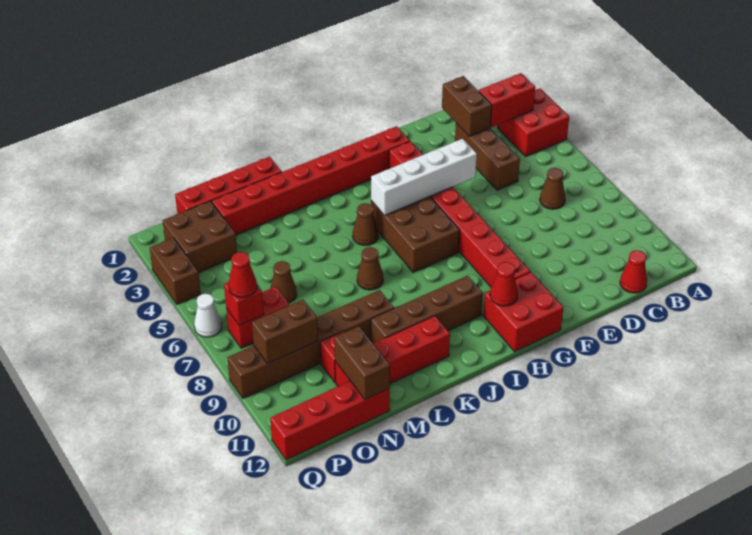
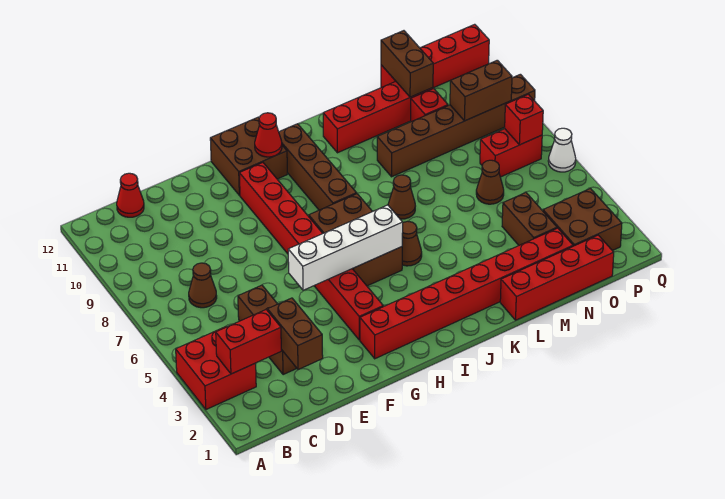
red brick G11:H12 level 1 -> brown brick G11:H12 level 1
brown brick I10:L10 level 1 -> brown brick I8:I11 level 1
red cone P7 level 3 -> none
brown brick Q3:Q4 level 1 -> brown brick N3:N4 level 1

